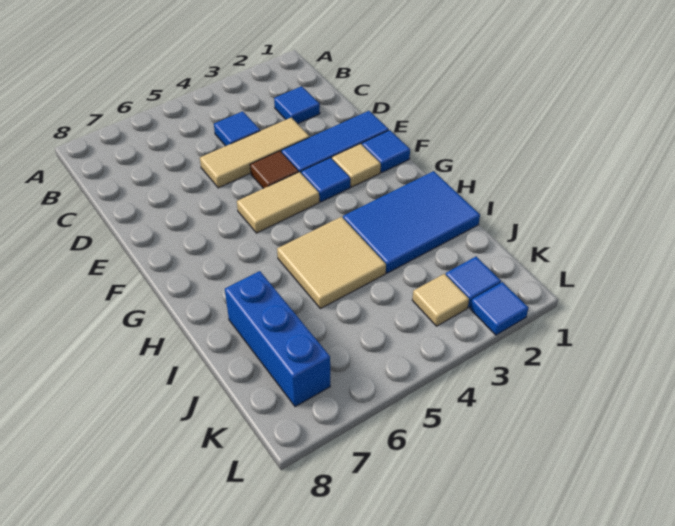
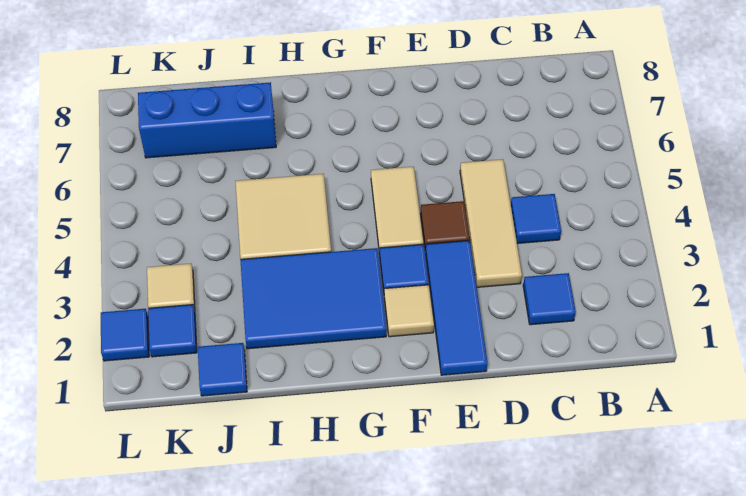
blue tile F1 level 1 -> blue tile J1 level 1
blue tile H1:I3 level 1 -> blue tile G2:I3 level 1

